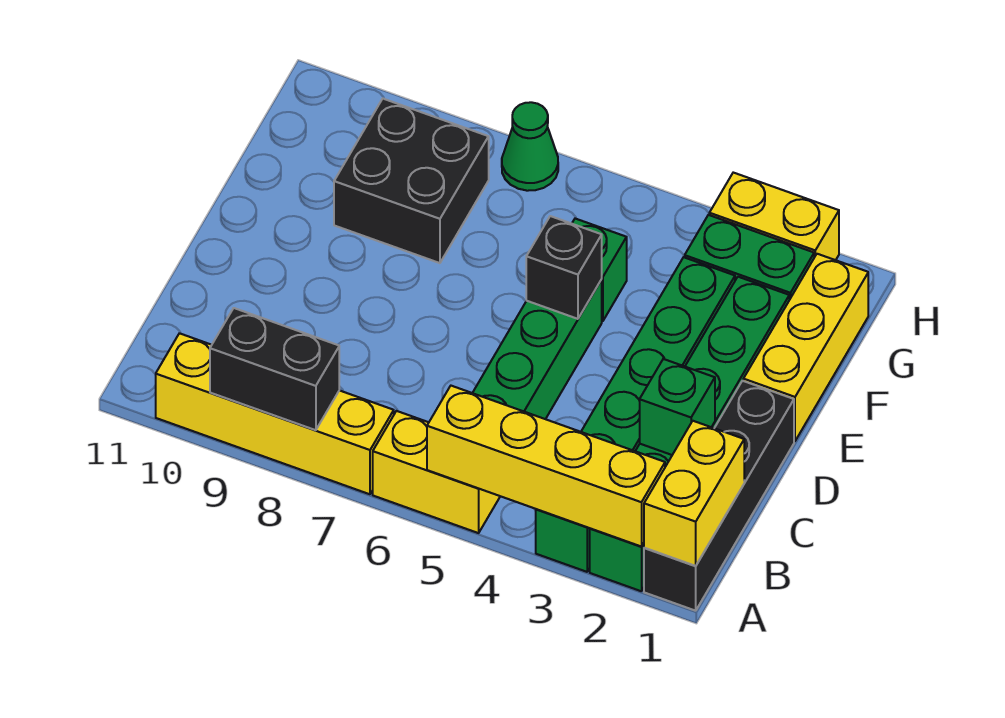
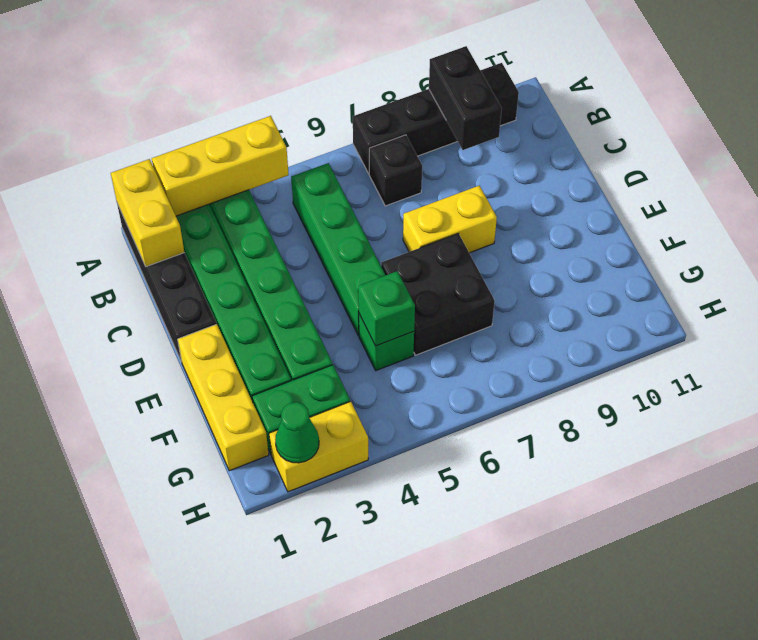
yellow brick A2:A5 level 2 -> yellow brick A2:A4 level 2
yellow brick A5:A6 level 1 -> yellow brick D7:D8 level 1
yellow brick A7:A10 level 1 -> black brick A7:A10 level 1
black brick A8:A9 level 2 -> black brick A9:B9 level 2
green brick C2 level 2 -> green brick F5 level 2
black brick E5 level 2 -> black brick B7 level 1
black brick F8:G9 level 1 -> black brick E6:F7 level 1
green cone H7 level 1 -> green cone H2 level 2

